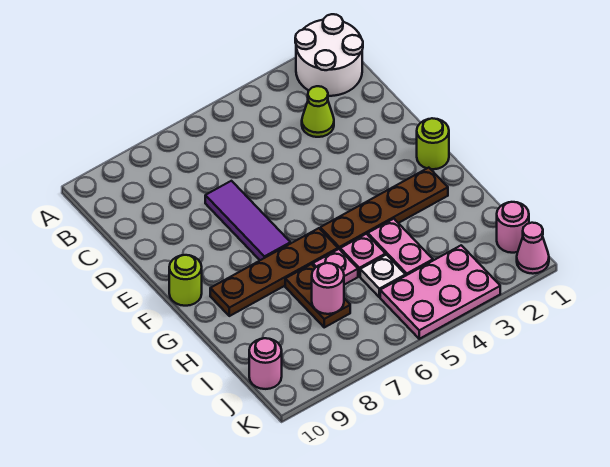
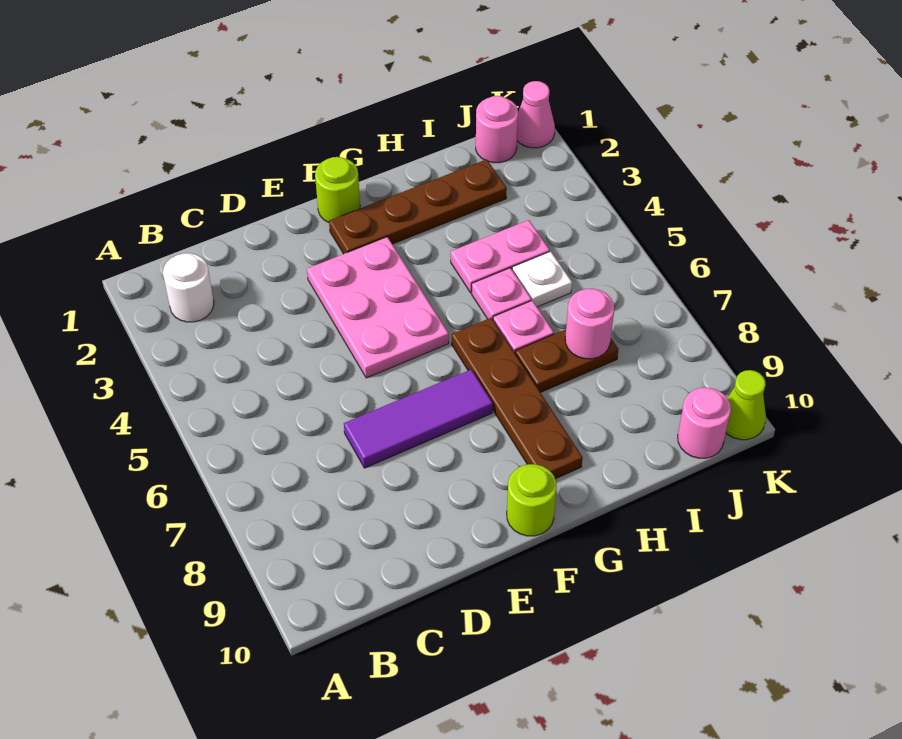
white round brick A1:B2 level 1 -> white round brick B2 level 1
lime cone C3 level 1 -> lime cone K10 level 1
brown plate G2:G5 level 1 -> brown plate F2:I2 level 1
pink plate J3:K5 level 1 -> pink plate E3:F5 level 1

